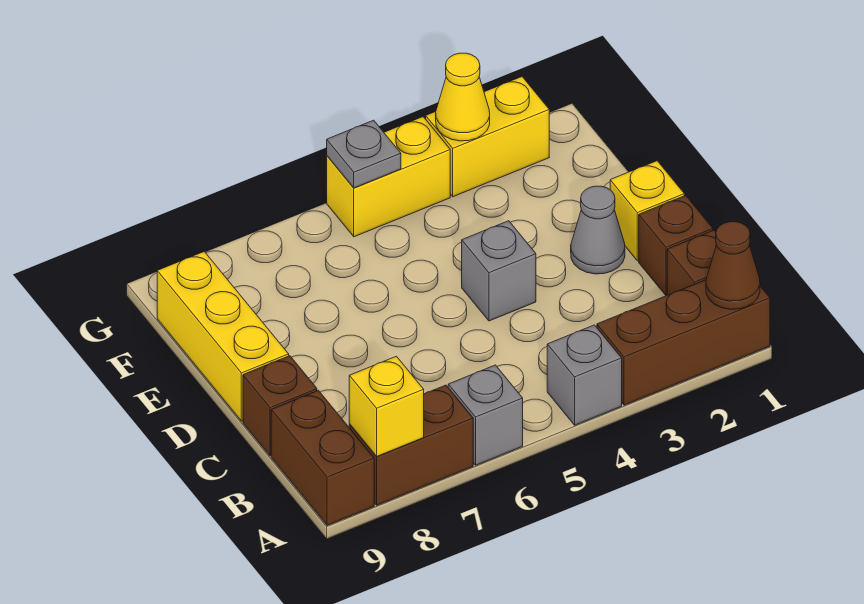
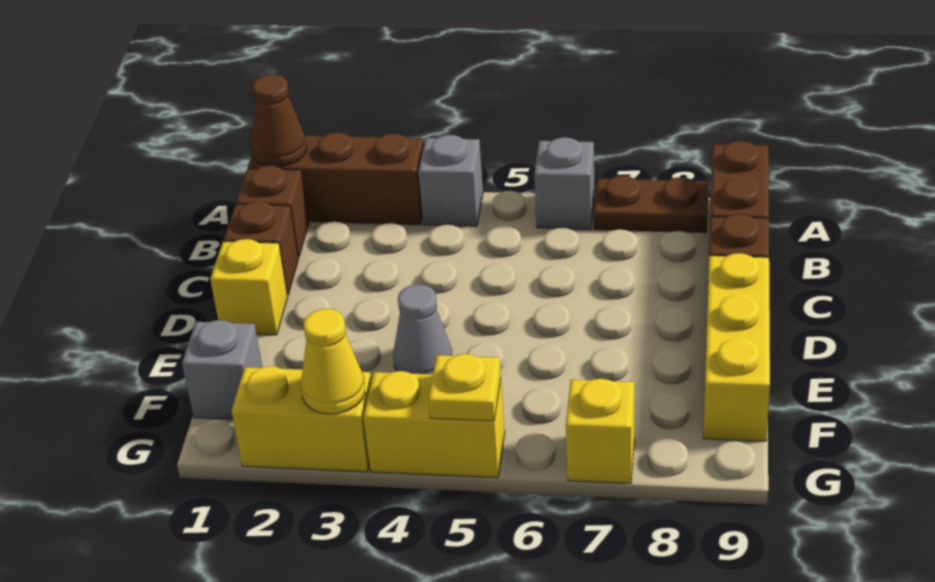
brown brick A7:A8 level 1 -> brown plate A7:A8 level 1
yellow brick A8 level 2 -> yellow brick G7 level 1
grey cone D2 level 1 -> grey cone E4 level 1
grey brick D4 level 1 -> grey brick F1 level 1
grey plate G5 level 2 -> yellow plate G5 level 2

